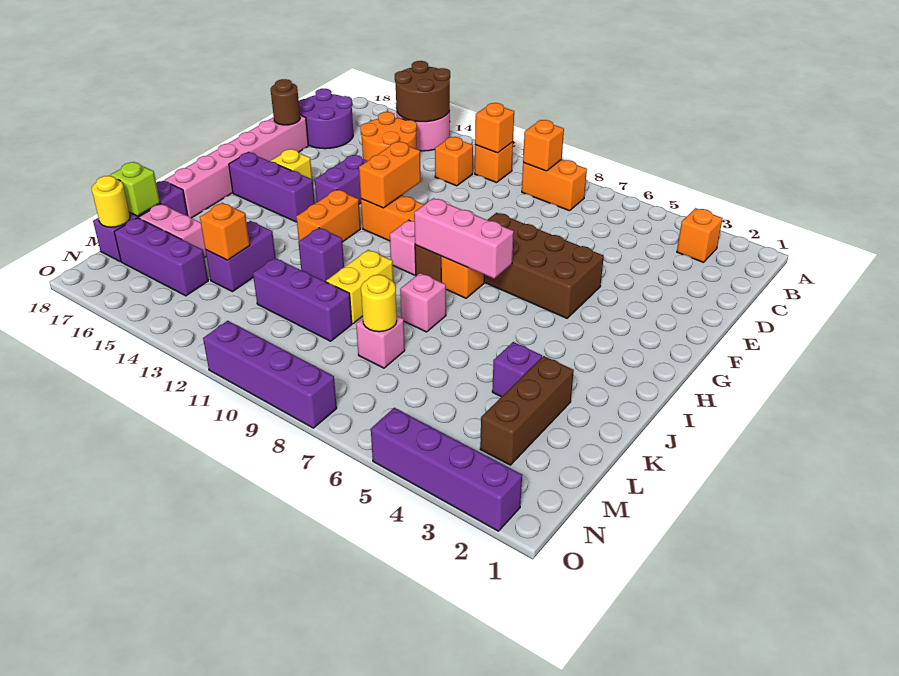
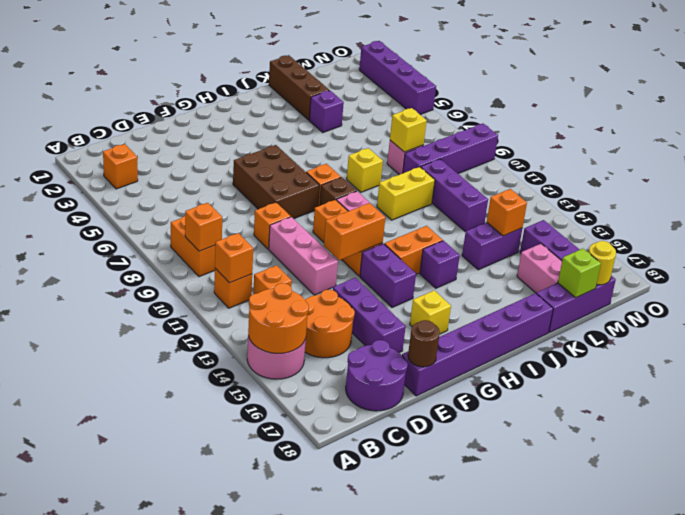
brown round brick A14:B15 level 2 -> orange round brick A14:B15 level 2
none -> orange brick E9 level 1
pink brick E18:J18 level 1 -> purple brick E18:J18 level 1
brown brick F5:G8 level 1 -> brown brick F6:G8 level 1
purple brick F14:G14 level 1 -> purple brick G13:G14 level 1
pink brick H7:H9 level 2 -> pink brick E10:E12 level 1
purple brick H15:H17 level 1 -> purple brick E14:E16 level 1
pink brick J8 level 1 -> yellow brick J8 level 1
purple brick J12 level 1 -> purple brick I14 level 1
brown brick K3:M3 level 1 -> brown brick K1:K3 level 1
yellow round brick L8 level 2 -> yellow brick L8 level 2
purple brick O8:O11 level 1 -> purple brick L9:O9 level 1

